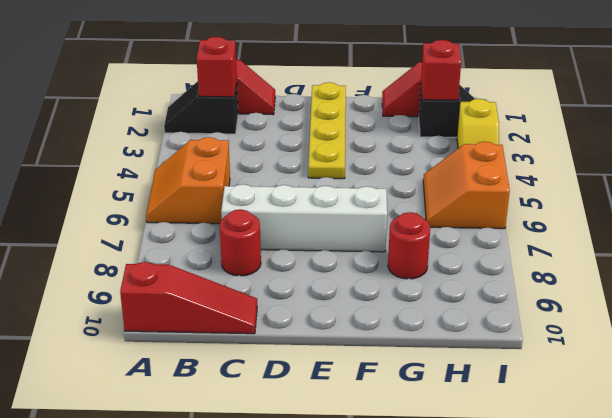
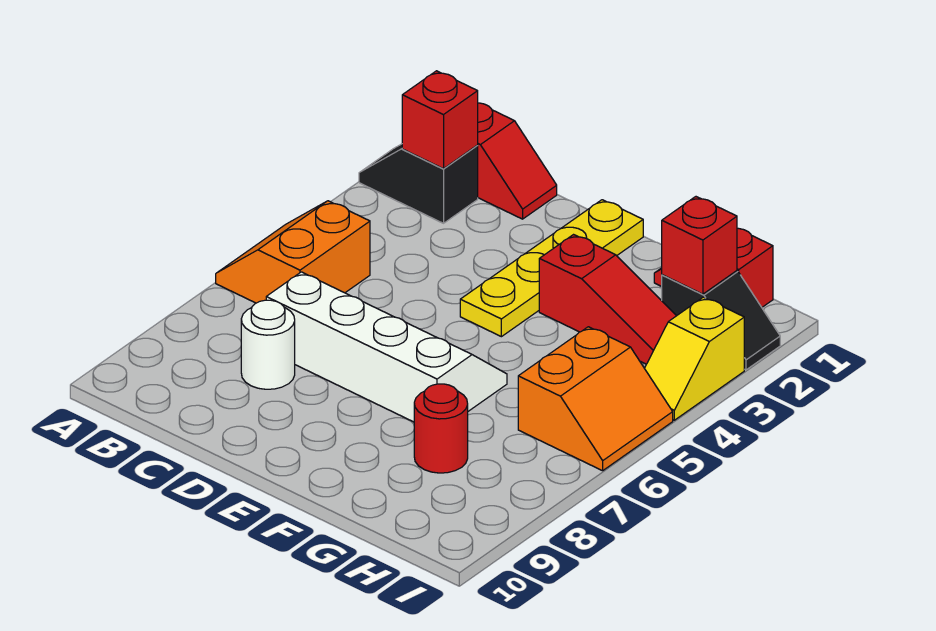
red slope A10:C10 level 1 top A -> red slope F3:H3 level 1 top F
red round brick C8 level 1 -> white round brick C8 level 1
orange slope H5:I6 level 1 top I -> orange slope H5:I6 level 1 top H

